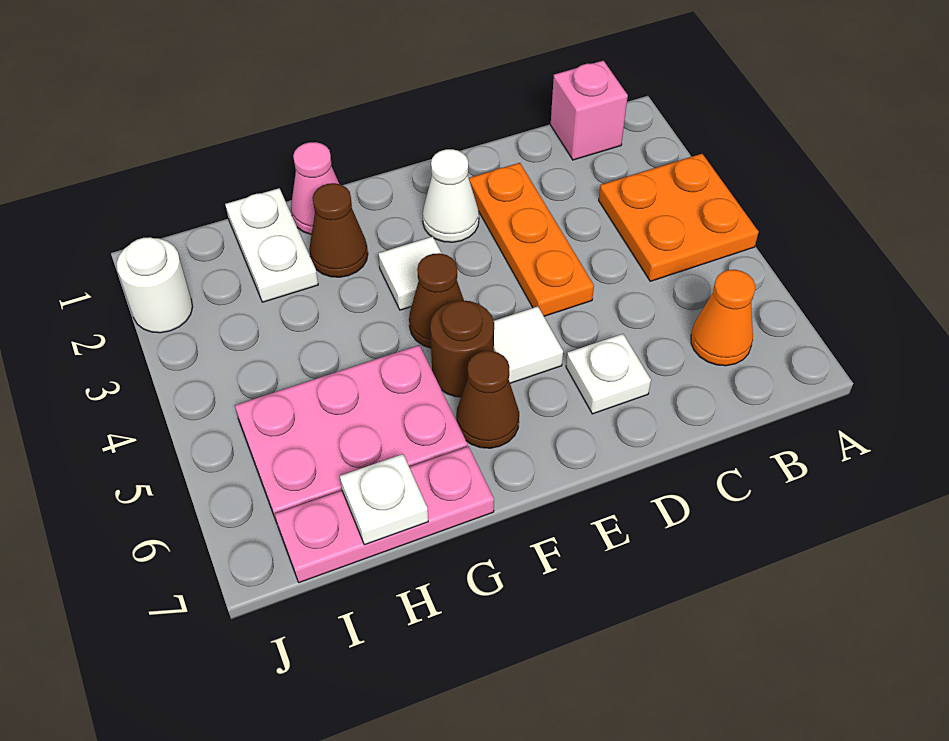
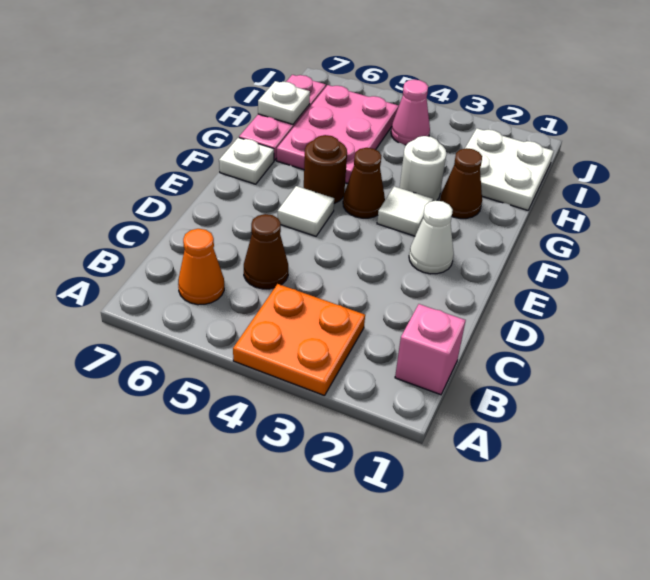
orange plate D2:D4 level 1 -> none
white plate D6 level 1 -> white plate F7 level 1
brown cone F6 level 1 -> brown cone C5 level 1
pink cone G1 level 1 -> pink cone I4 level 1
white plate H1:H2 level 1 -> white plate H1:I2 level 1
white round brick J2 level 1 -> white round brick G3 level 1

